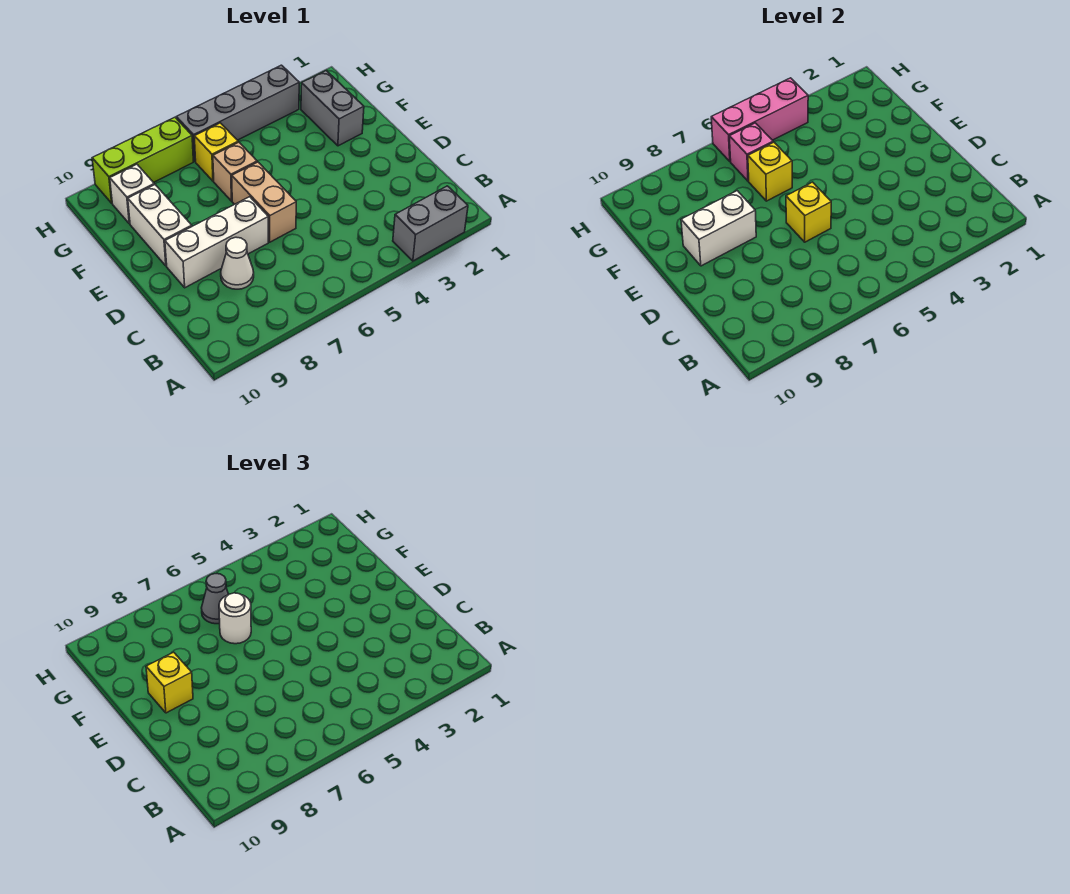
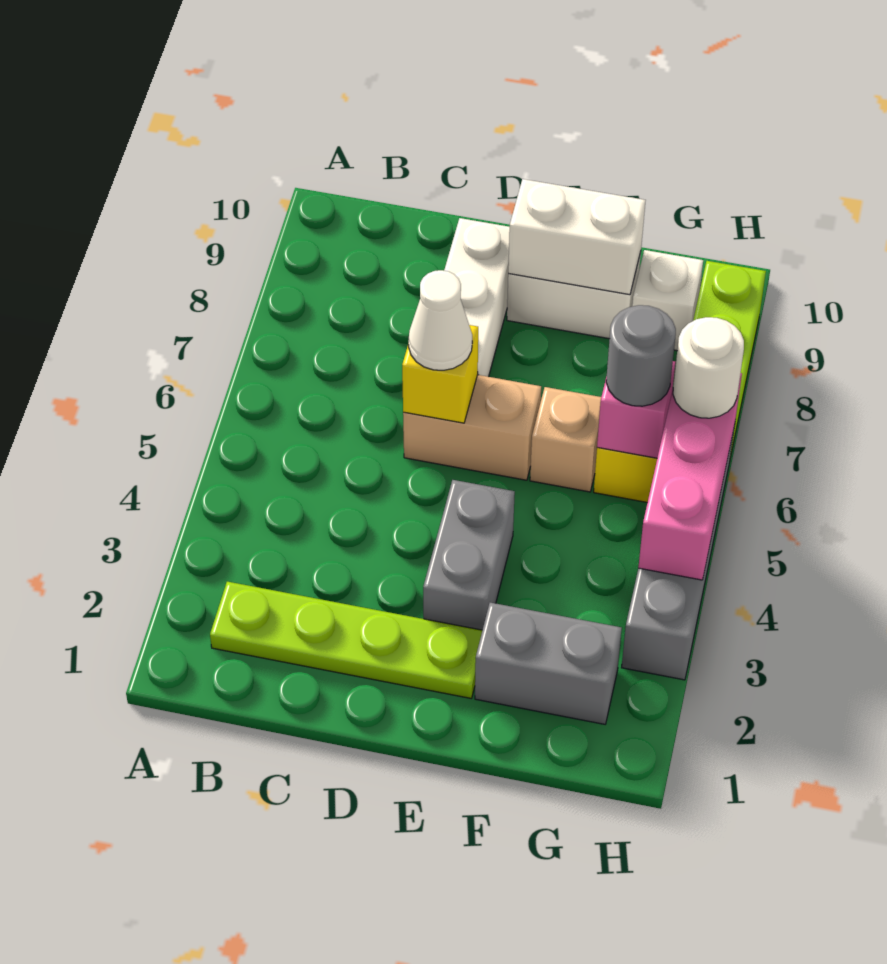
grey brick A2:A3 level 1 -> grey brick E3:E4 level 1
none -> lime plate B2:E2 level 1
white cone C8 level 1 -> white cone D6 level 3
white brick E8:E9 level 2 -> white brick E9:F9 level 2
yellow brick E9 level 3 -> none
yellow brick F6 level 2 -> none
white round brick F6 level 3 -> white round brick H6 level 3
grey cone G6 level 3 -> grey round brick G6 level 3

